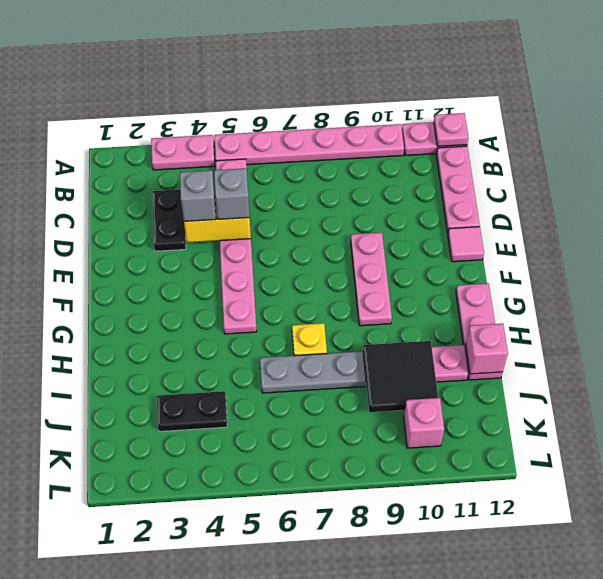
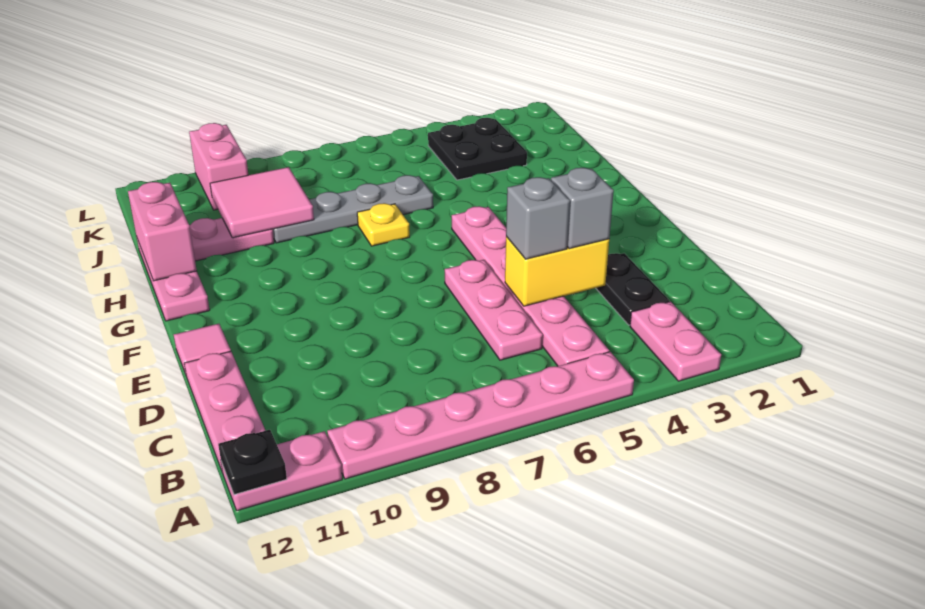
pink plate A3:A4 level 1 -> pink plate A3:B3 level 1
pink plate A12 level 2 -> black plate A12 level 2
pink plate E9:G9 level 1 -> pink plate C6:E6 level 1
black tile I9:J10 level 2 -> pink tile I9:J10 level 2
pink brick I12 level 2 -> pink brick H12:I12 level 2
black plate J3:J4 level 1 -> black plate J3:K4 level 1
pink brick K10 level 1 -> pink brick K10:L10 level 1

